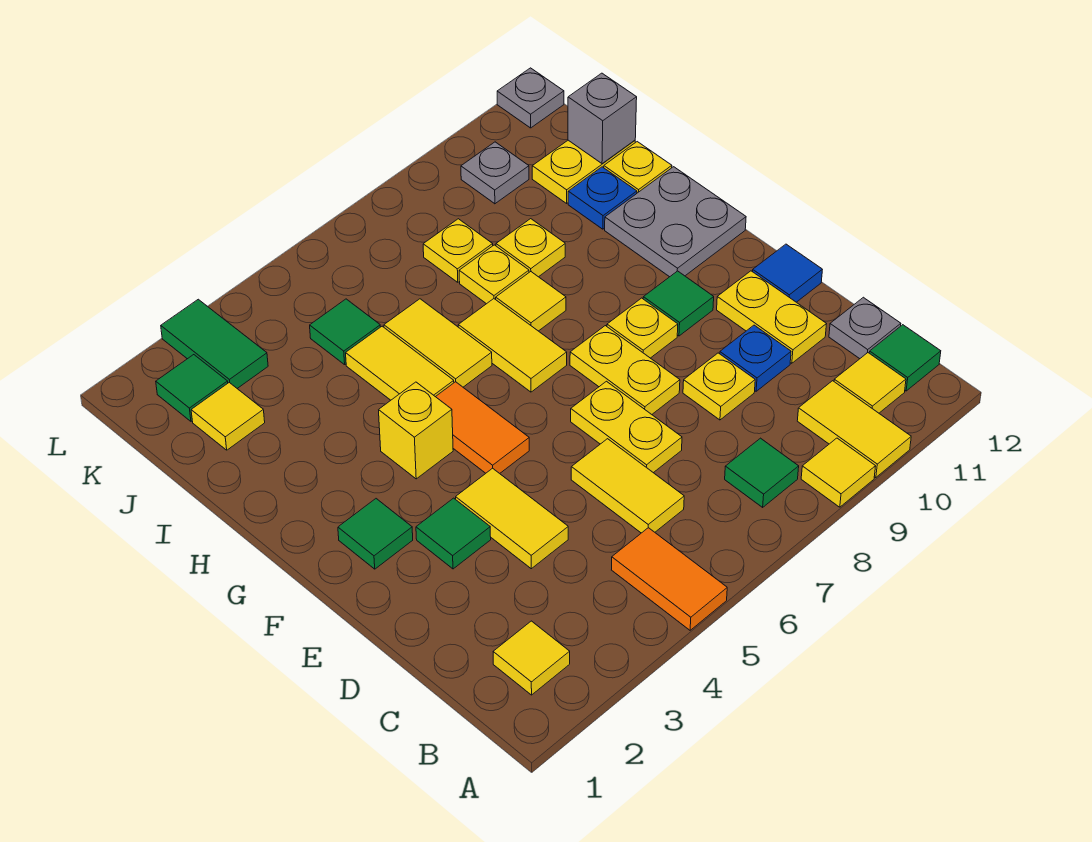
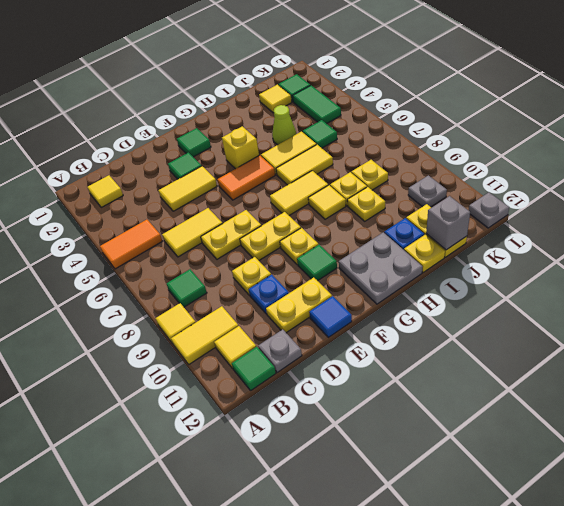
none -> lime cone I4 level 1
green tile K3:L3 level 1 -> green tile K3:K4 level 1

